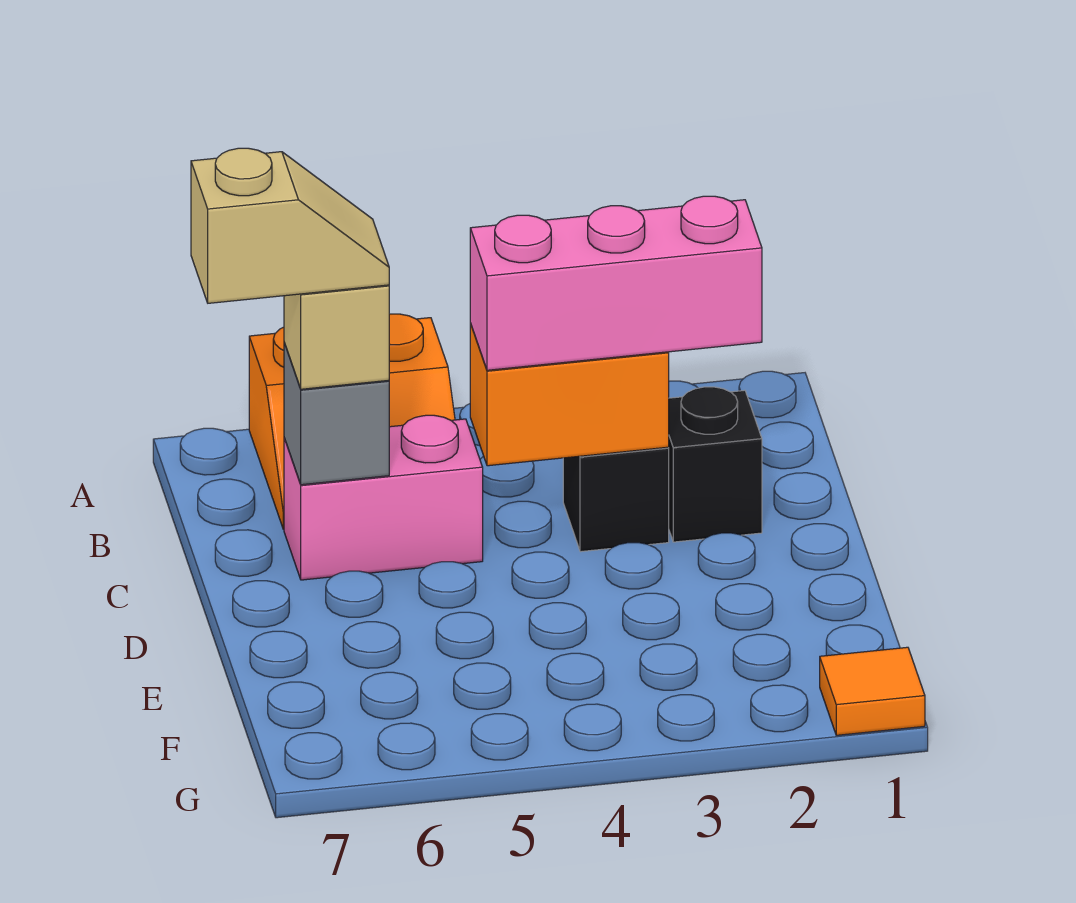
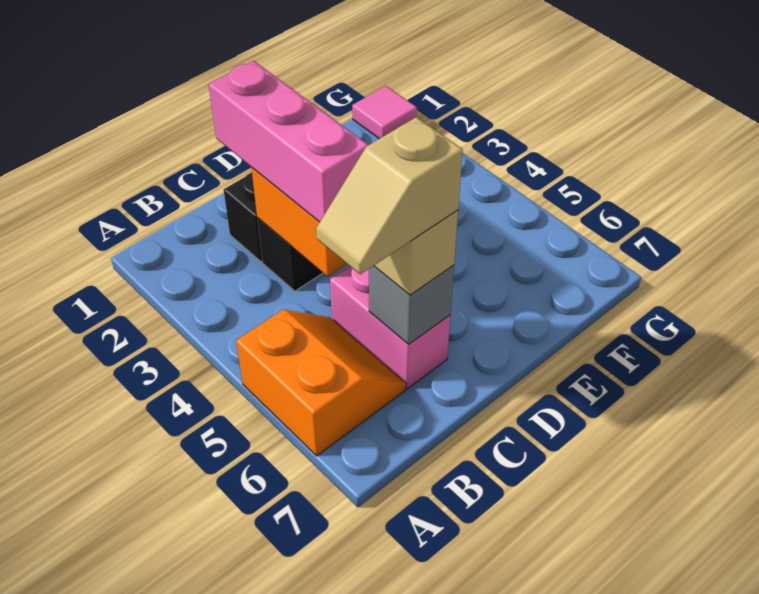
tan slope C6:C7 level 4 top 7 -> tan slope B6:C6 level 4 top C
orange tile G1 level 1 -> pink tile G1 level 1

